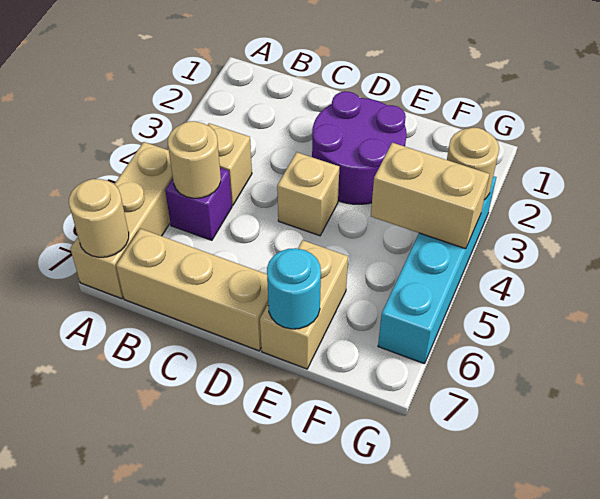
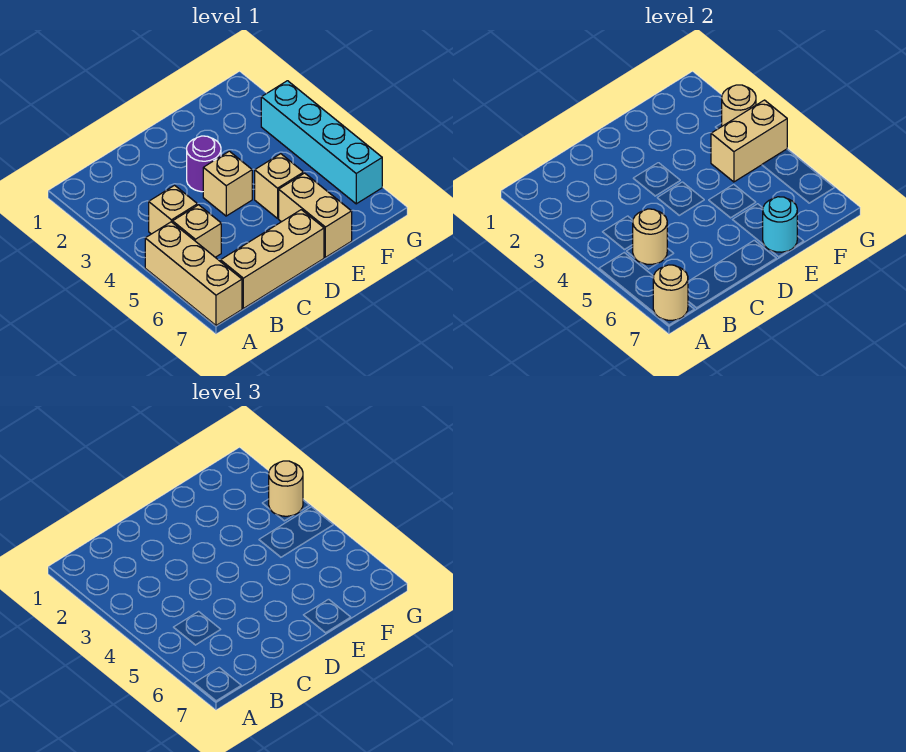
purple brick B5 level 1 -> tan brick B5 level 1
purple round brick D2:E3 level 1 -> purple round brick D3 level 1
none -> tan brick E5 level 1
none -> tan round brick G3 level 3

